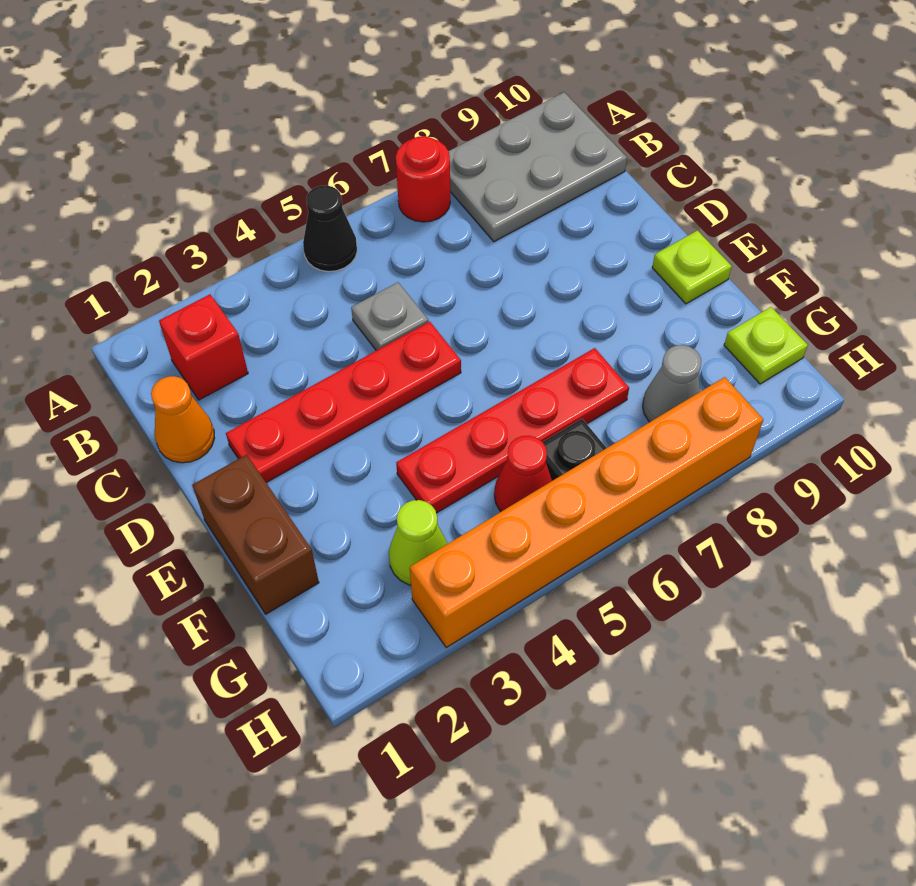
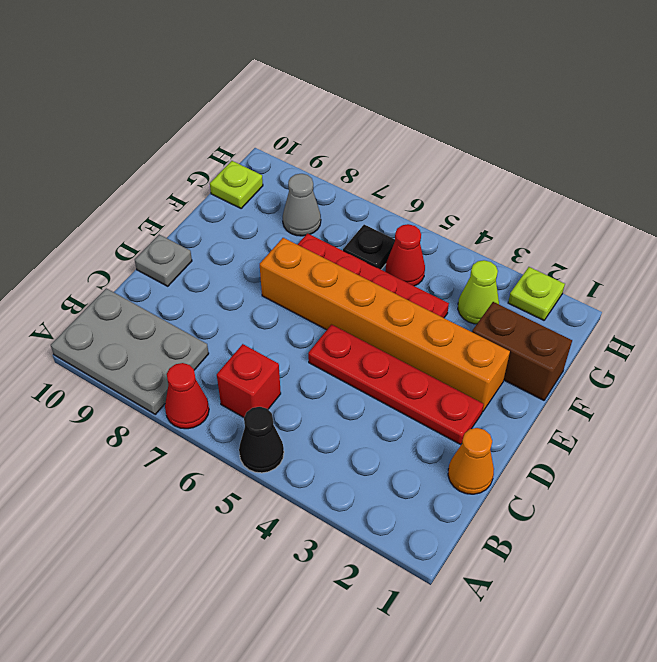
red round brick A7 level 1 -> red cone A7 level 1
red brick B2 level 1 -> red brick B6 level 1
grey plate C5 level 1 -> grey plate D10 level 1
brown brick E1:F1 level 1 -> brown brick F1:F2 level 1
lime plate E10 level 1 -> lime plate H2 level 1
orange brick H3:H8 level 1 -> orange brick E2:E7 level 1

